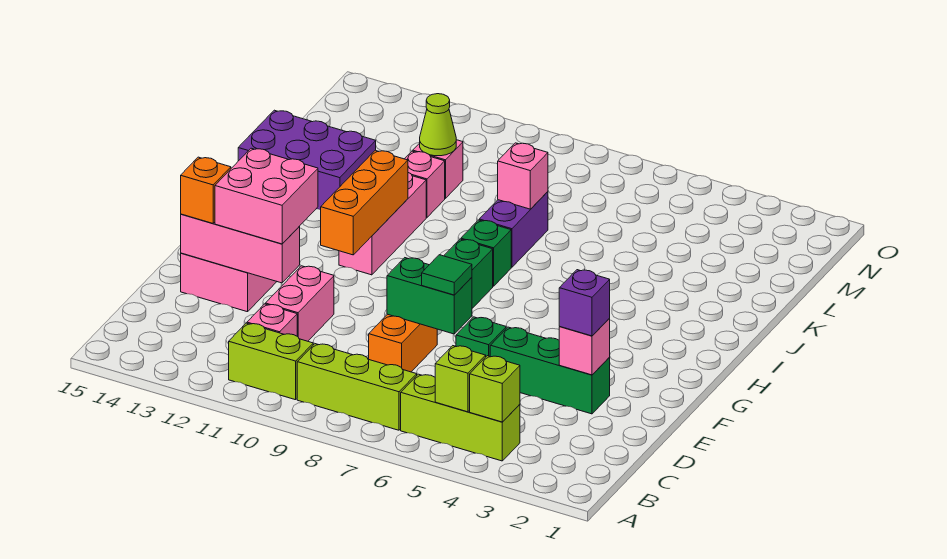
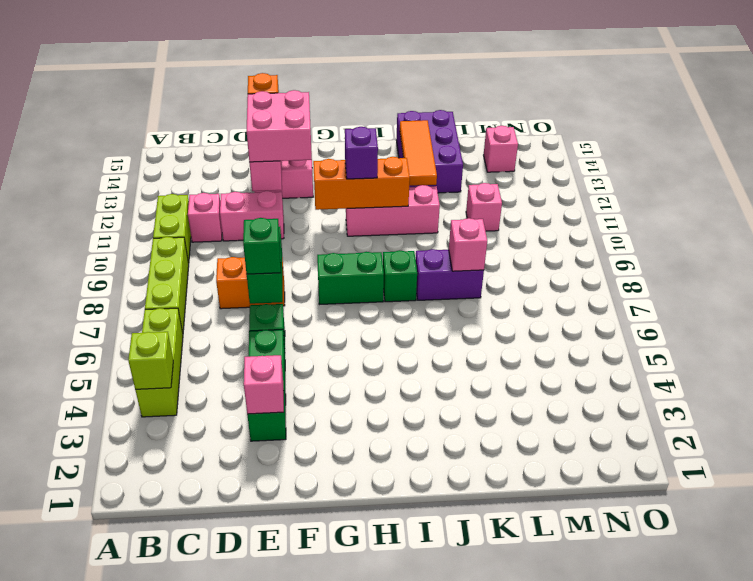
lime brick B5 level 2 -> none
purple brick E3 level 3 -> purple brick H11 level 3
green tile E7 level 3 -> green brick E7 level 3
none -> orange tile J12:J14 level 2
pink brick K11 level 1 -> pink brick M14 level 1
lime cone L11 level 2 -> none

